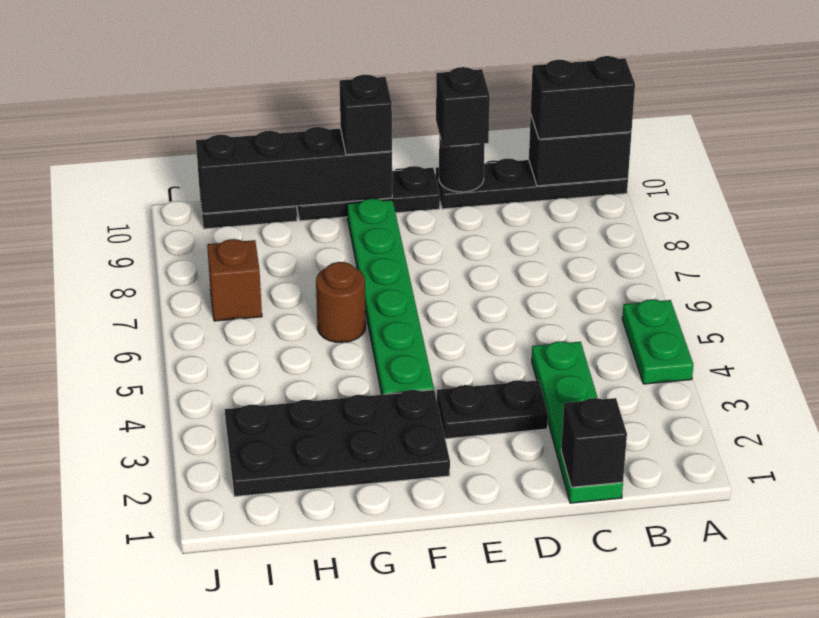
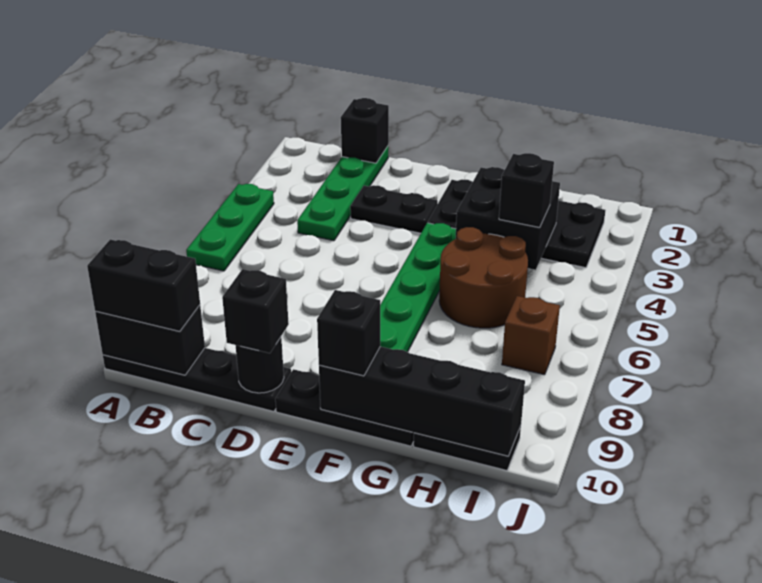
green plate A4:A5 level 1 -> green plate A4:A6 level 1
none -> black brick G3:H4 level 2
brown round brick G6 level 1 -> brown round brick G5:H6 level 1
none -> black brick H4 level 3

